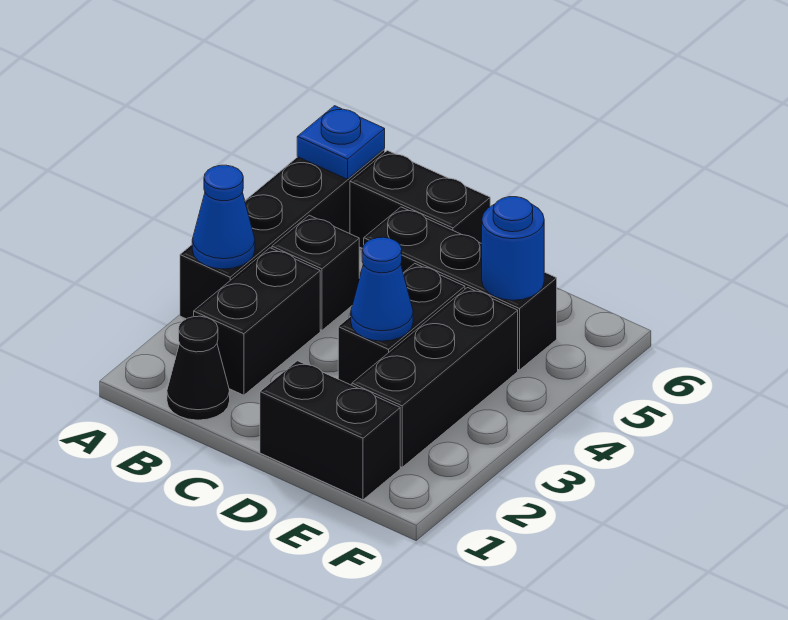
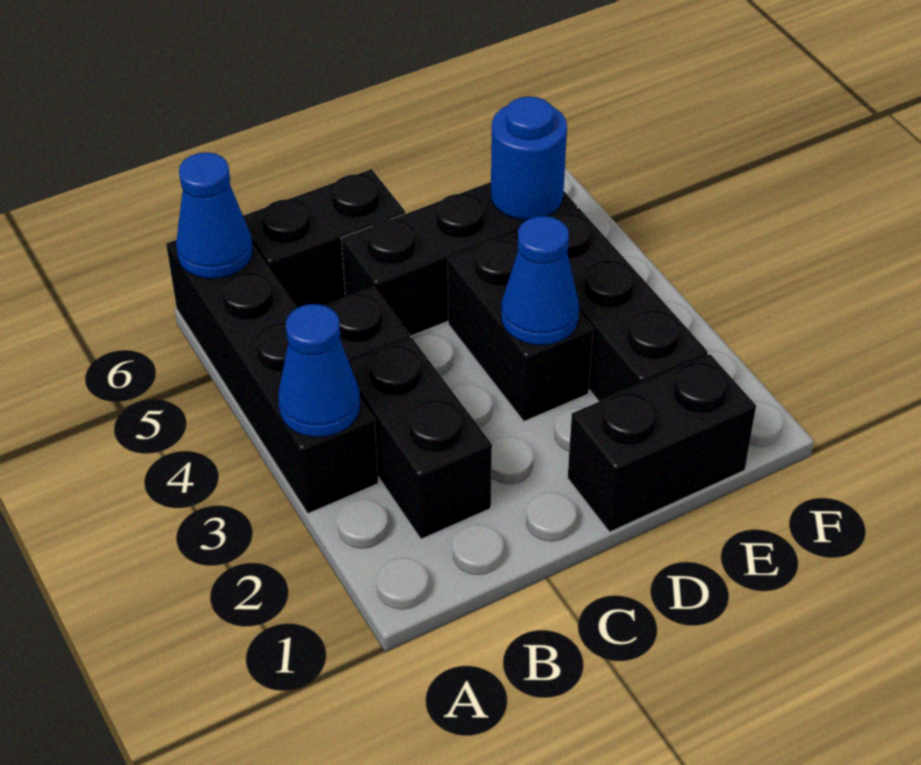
blue plate A6 level 2 -> blue cone A6 level 2
black cone B1 level 1 -> none

